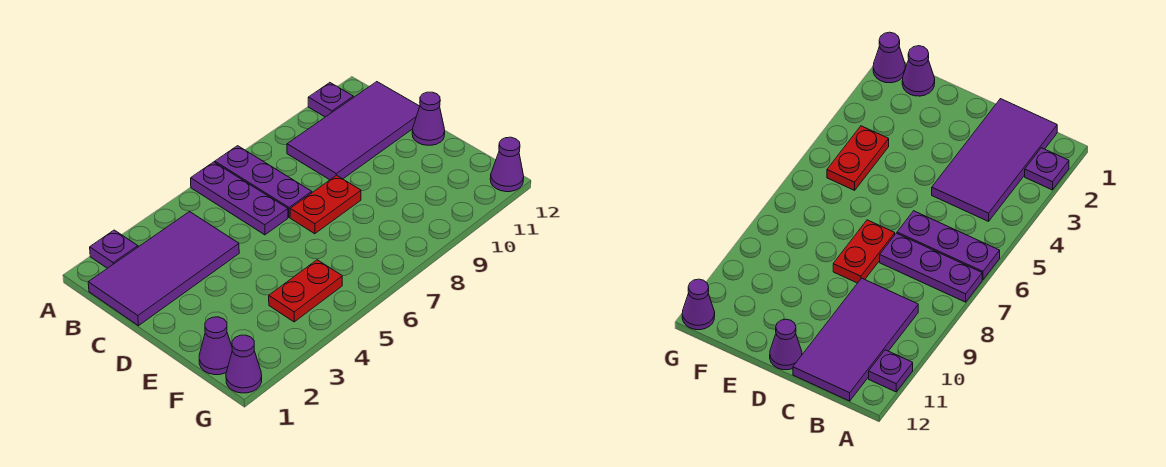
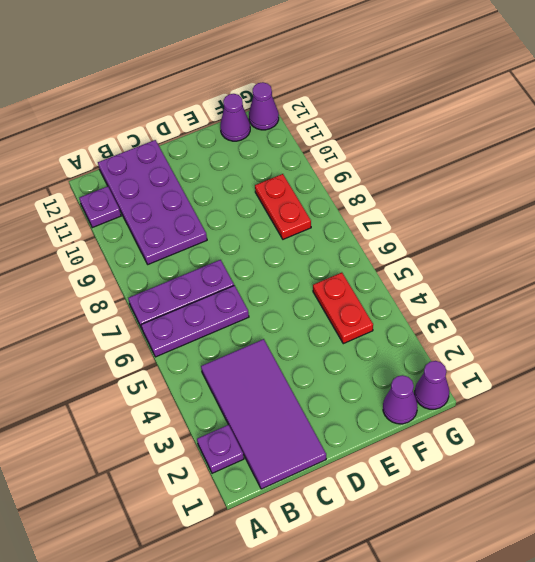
purple tile B9:C12 level 1 -> purple plate B9:C12 level 1
red plate D7:D8 level 1 -> red plate F8:F9 level 1
purple cone D12 level 1 -> purple cone F12 level 1

